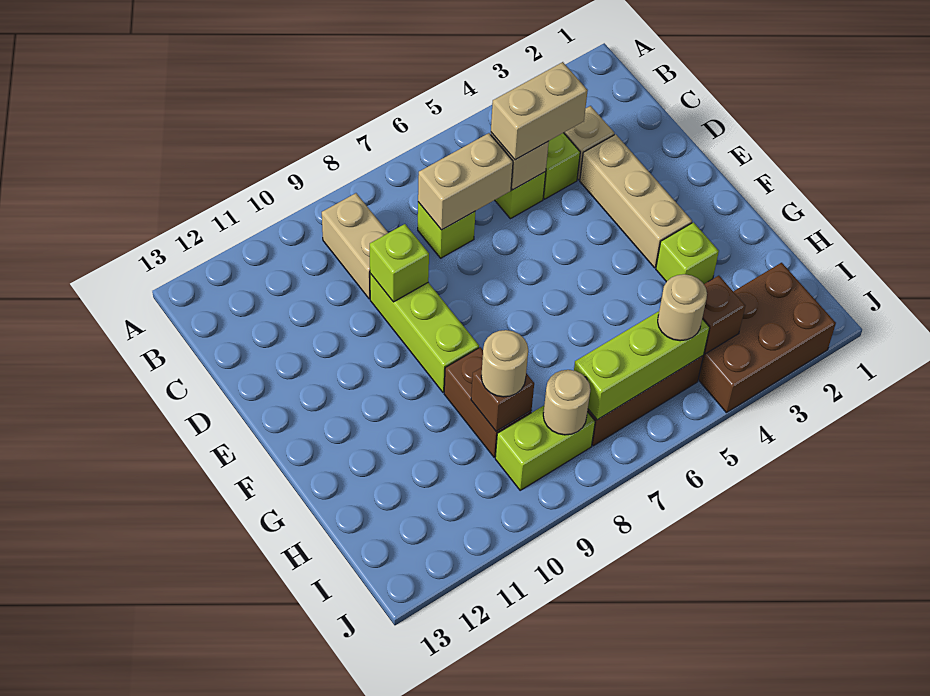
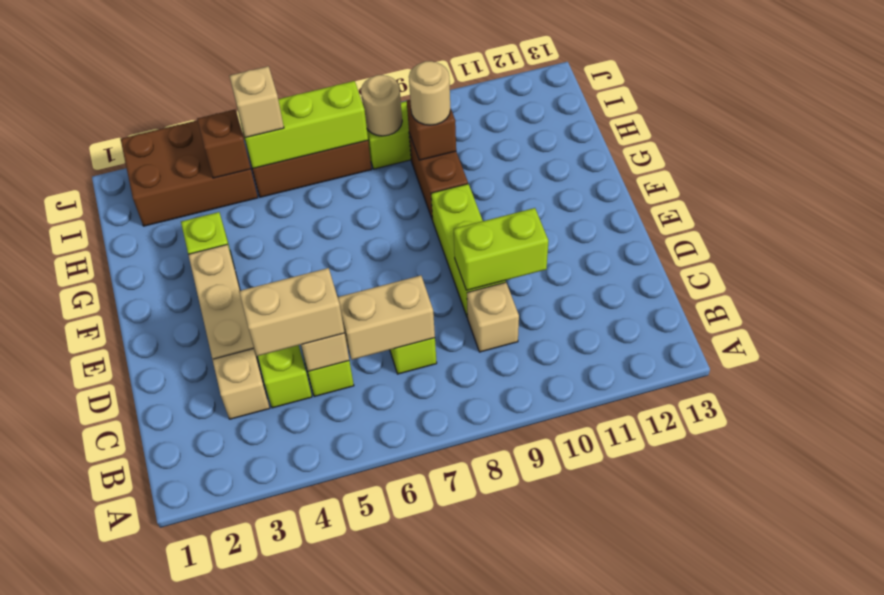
tan brick B9:C9 level 1 -> tan brick C9 level 1
lime brick D9 level 2 -> lime brick D9:D10 level 2
tan round brick I5 level 3 -> tan brick I5 level 3

